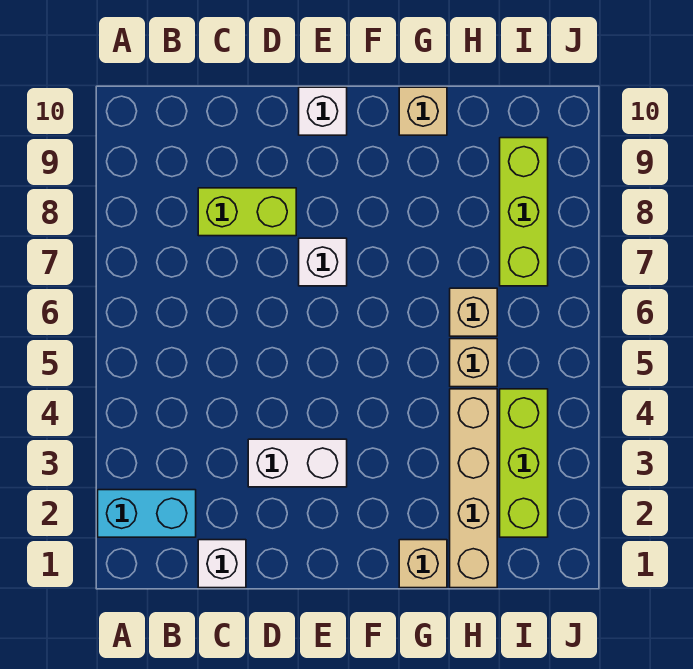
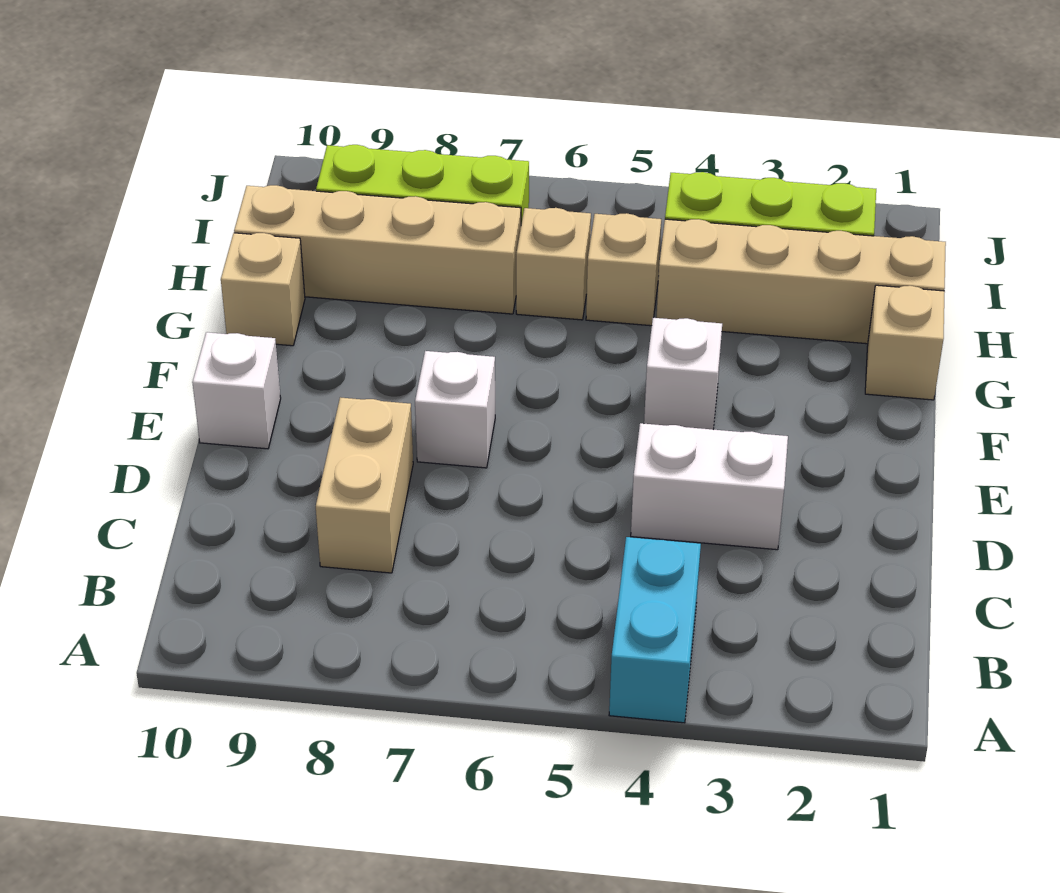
cyan brick A2:B2 level 1 -> cyan brick A4:B4 level 1
white brick C1 level 1 -> white brick F4 level 1
lime brick C8:D8 level 1 -> tan brick C8:D8 level 1
white brick D3:E3 level 1 -> white brick D3:D4 level 1
none -> tan brick H7:H10 level 1

